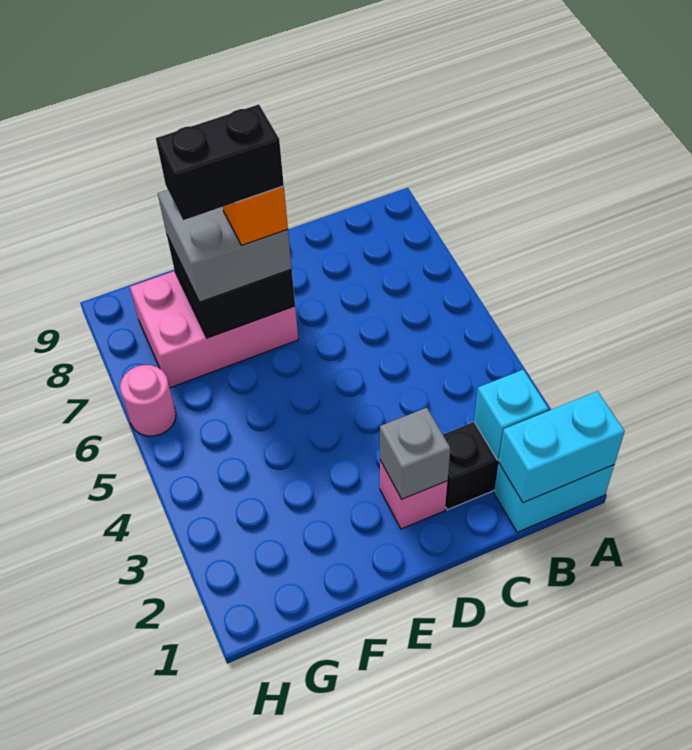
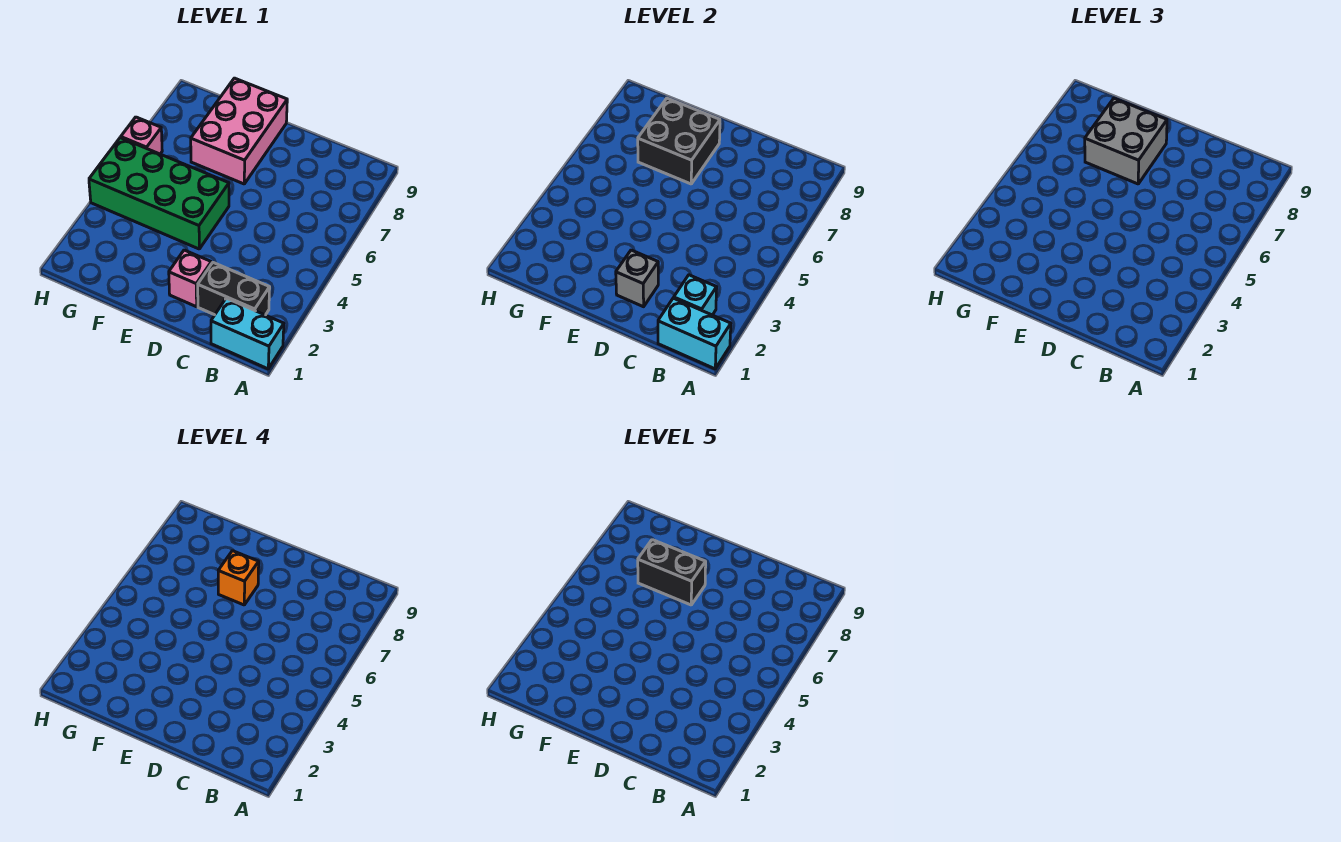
none -> green brick E4:H5 level 1
pink brick E7:G8 level 1 -> pink brick E7:F9 level 1
pink round brick H6 level 1 -> pink brick H6 level 1

